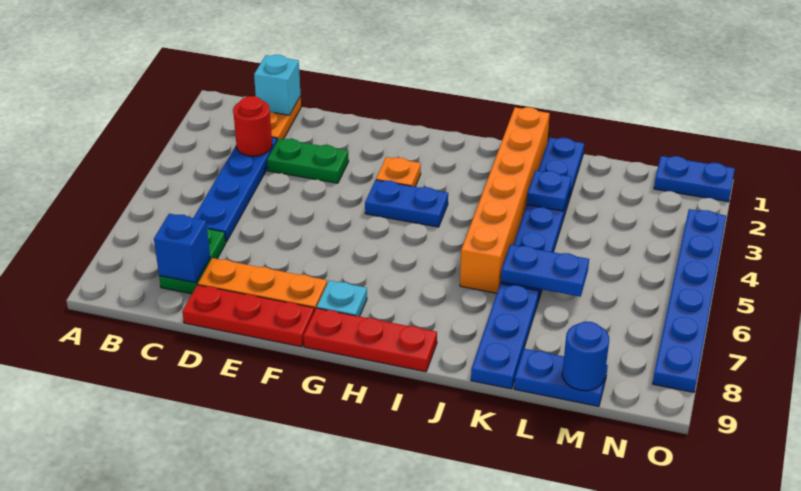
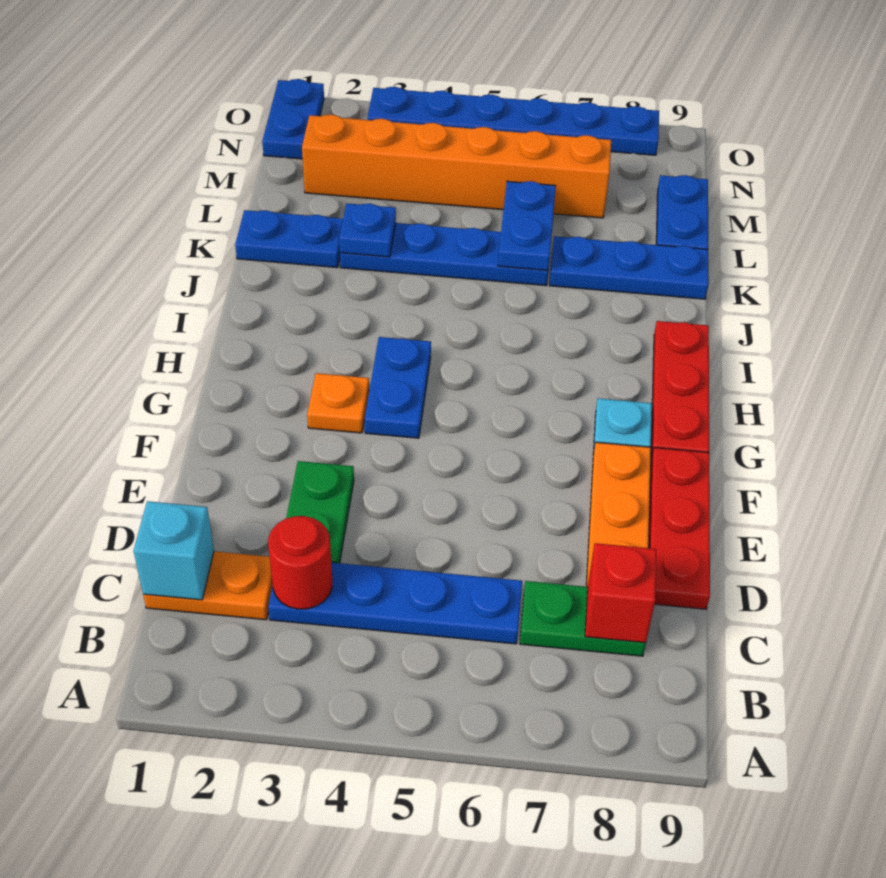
blue brick C8 level 2 -> red brick C8 level 2
orange brick J1:J6 level 1 -> orange brick M2:M7 level 1
blue round brick M9 level 2 -> none

